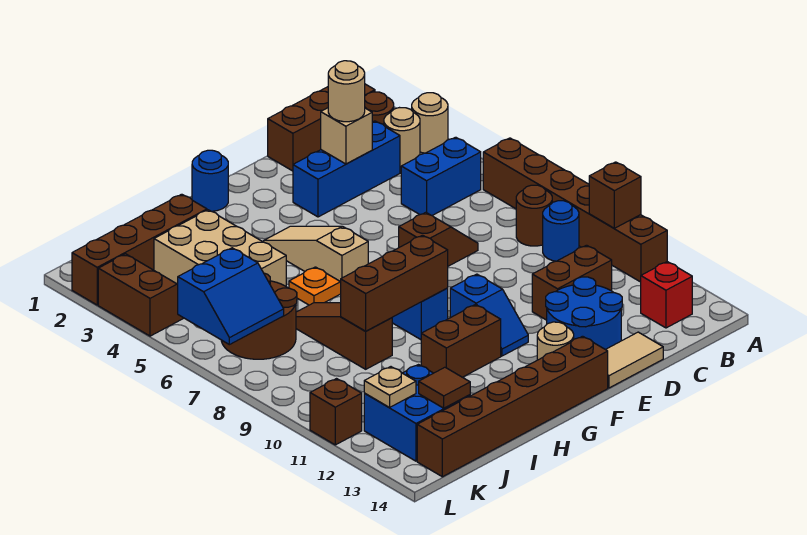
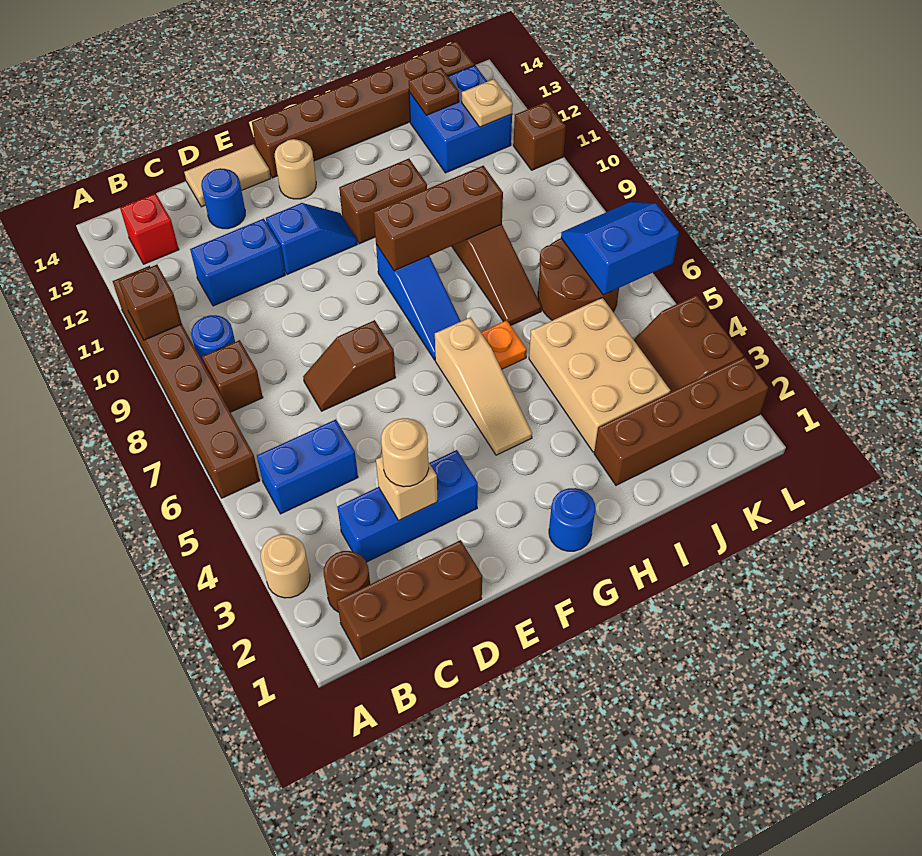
tan round brick B3 level 1 -> none
brown round brick B8 level 1 -> brown brick B8 level 1
brown brick C11:D11 level 1 -> blue brick C11:D11 level 1
blue round brick D12:E13 level 1 -> blue round brick D13 level 1
blue slope F10:F11 level 1 top 10 -> blue slope E11:F11 level 1 top E
brown tile J13 level 2 -> brown plate J13 level 2

